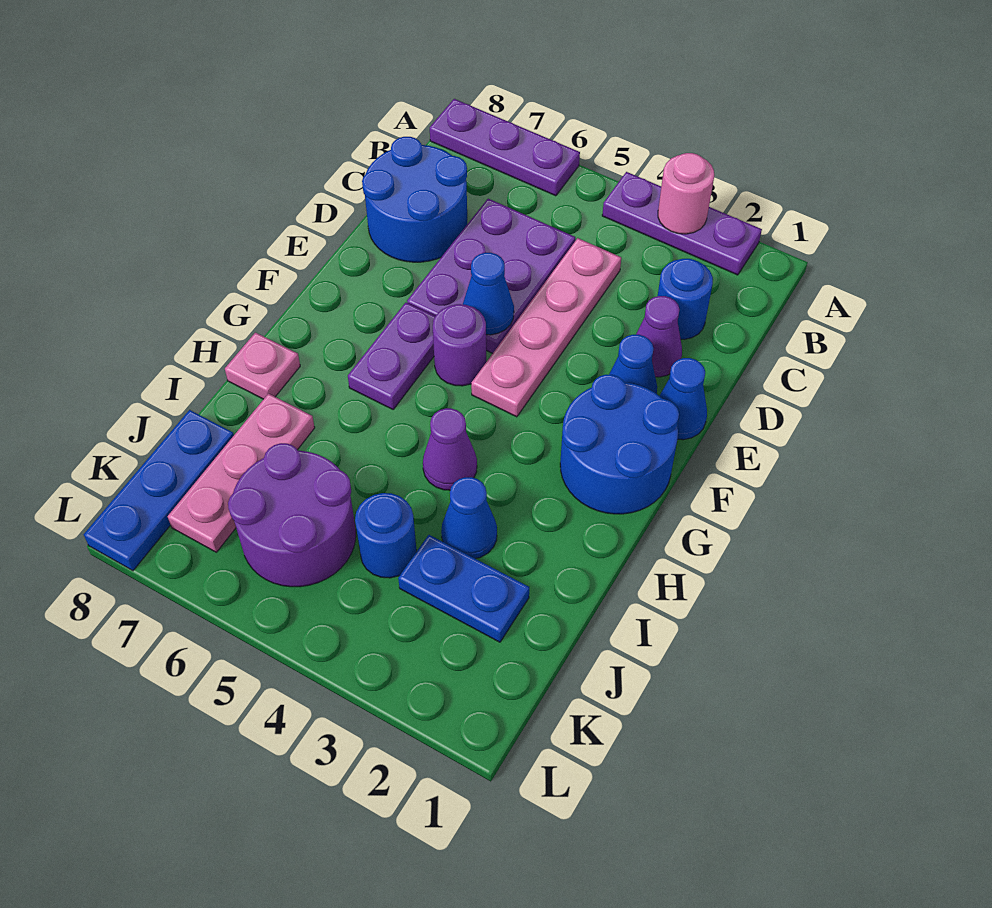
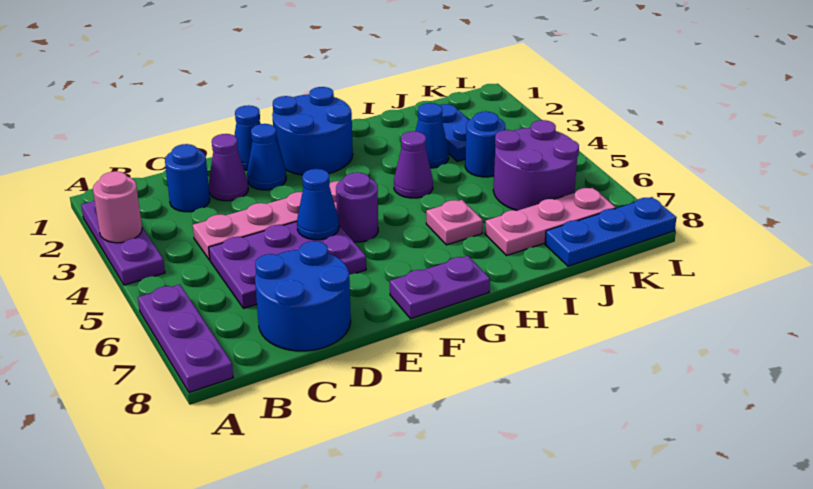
purple plate F6:G6 level 1 -> purple plate F8:G8 level 1
pink plate H8 level 1 -> pink plate H6 level 1

